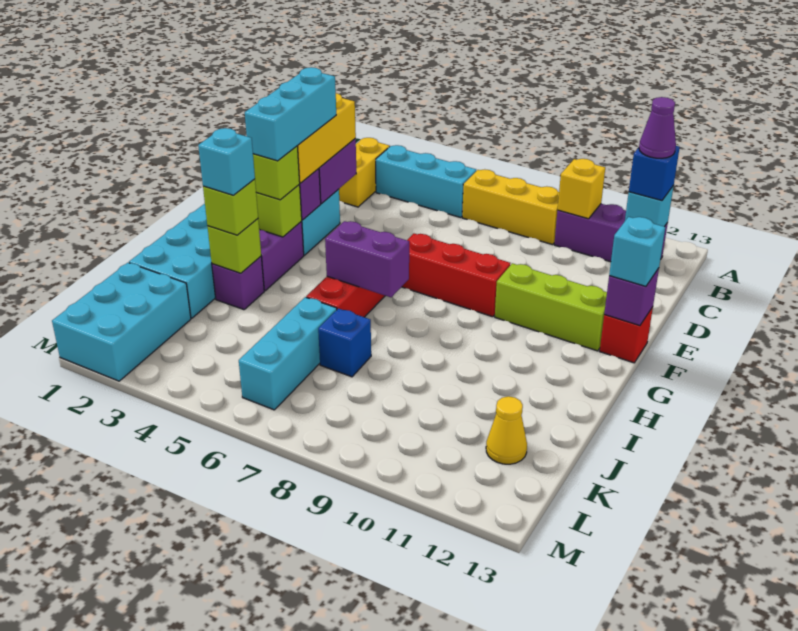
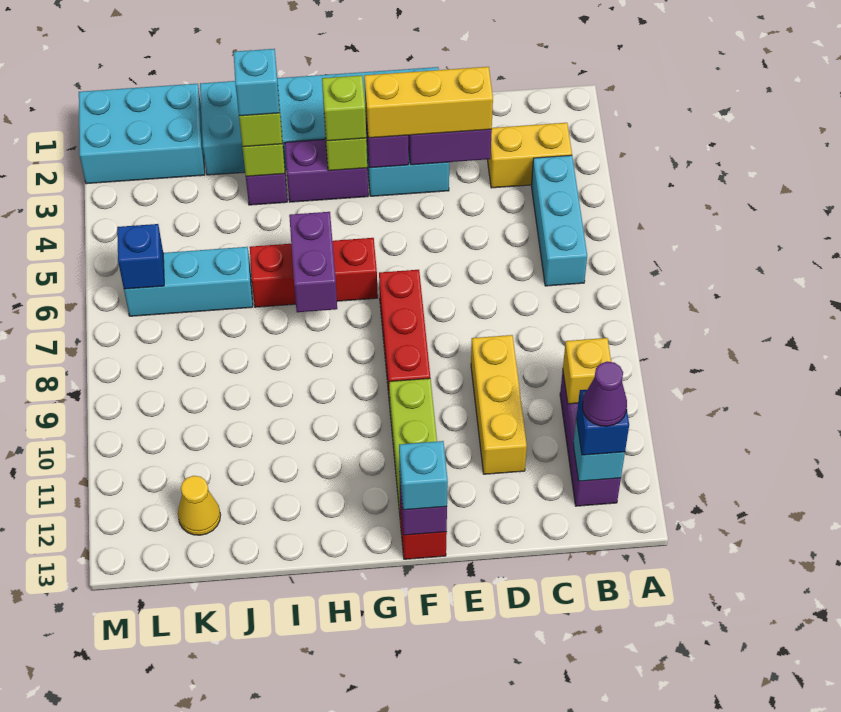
yellow brick B7:B9 level 1 -> yellow brick D9:D11 level 1
cyan brick E3:G3 level 4 -> none
blue brick J7 level 1 -> blue brick L6 level 2

